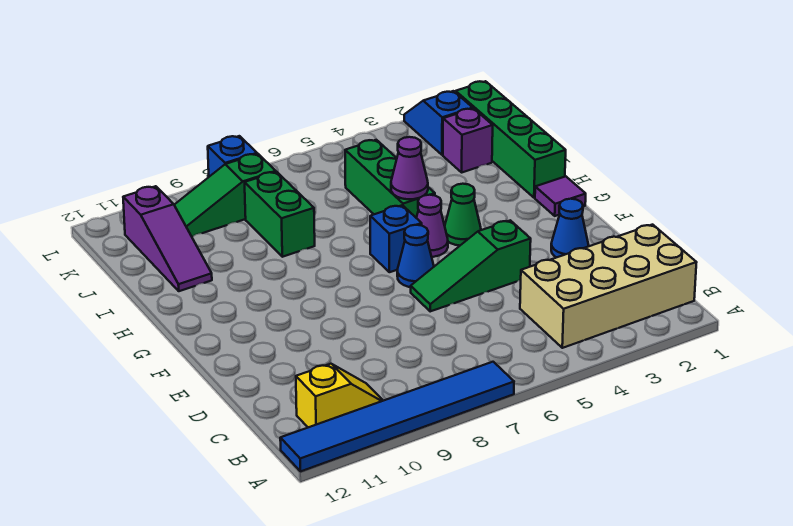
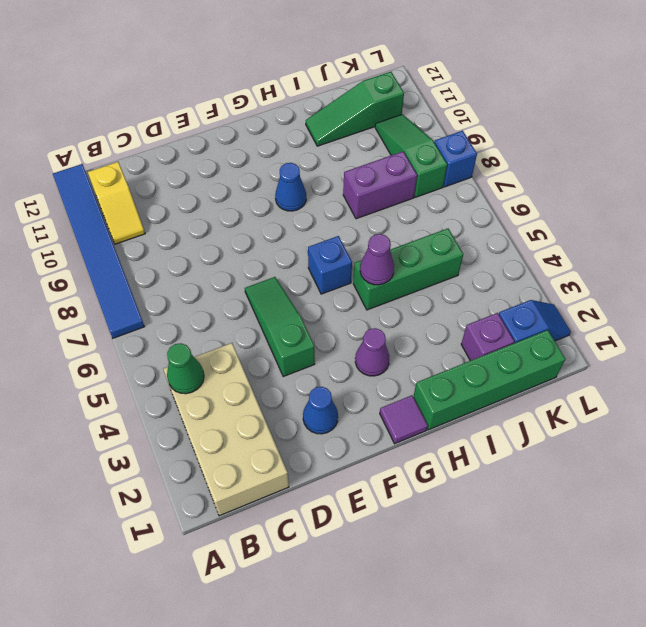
blue cone F6 level 1 -> blue cone G9 level 1
green cone G4 level 1 -> green cone B4 level 2
purple cone G5 level 1 -> purple cone G3 level 1
green brick I8:J8 level 1 -> purple brick I8:J8 level 1
purple slope I11:K11 level 1 top K -> green slope I11:K11 level 1 top K

